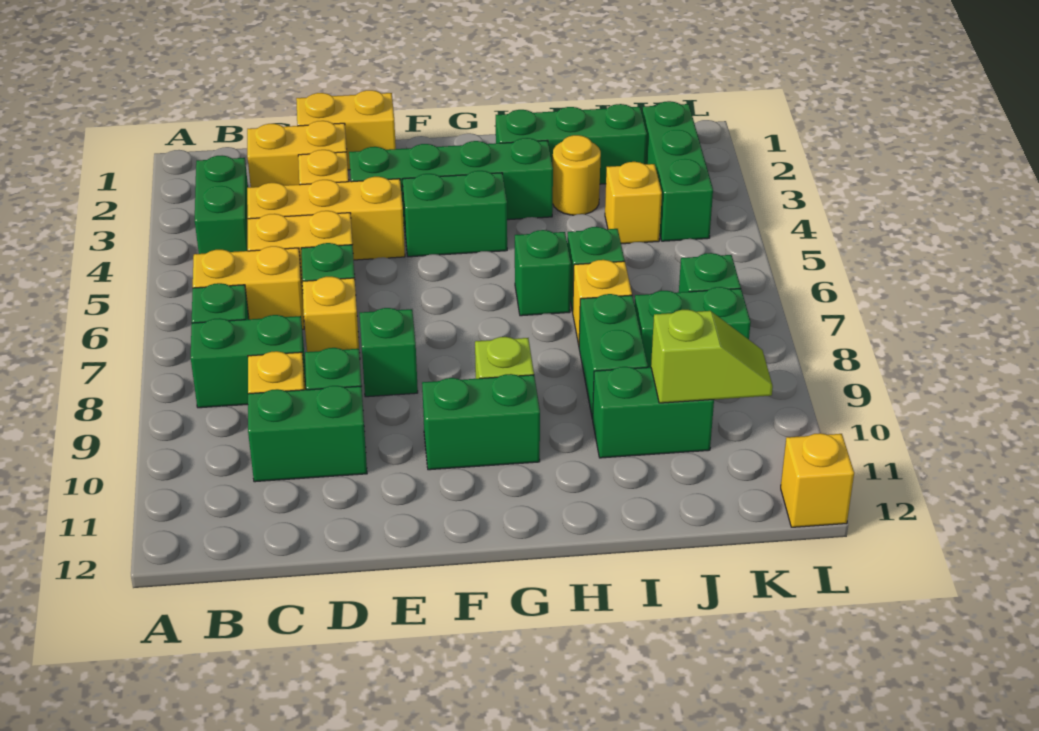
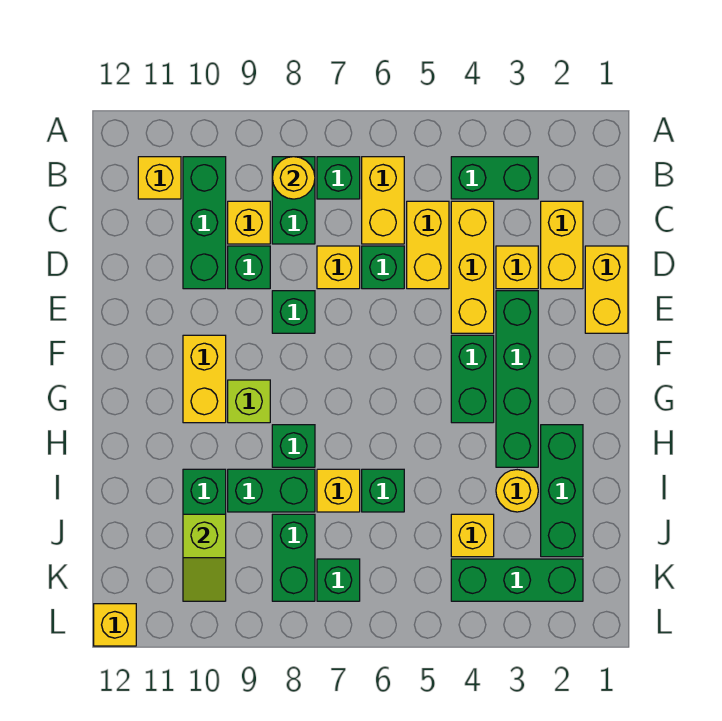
none -> yellow round brick B8 level 2
none -> yellow brick B11 level 1
green brick C10:D10 level 1 -> green brick B10:D10 level 1
green brick F10:G10 level 1 -> yellow brick F10:G10 level 1
green brick H6 level 1 -> green brick H8 level 1

